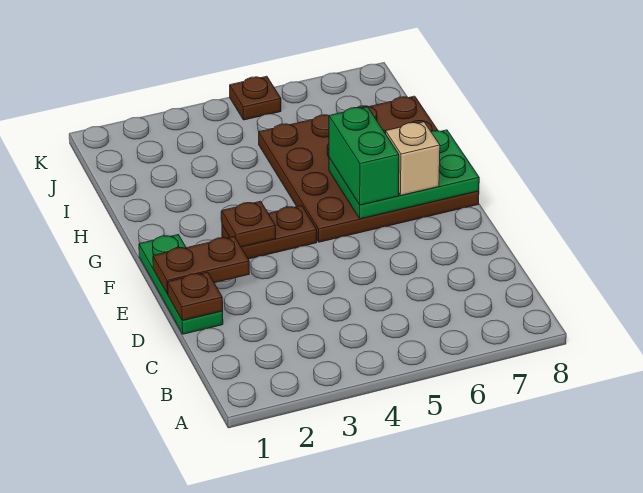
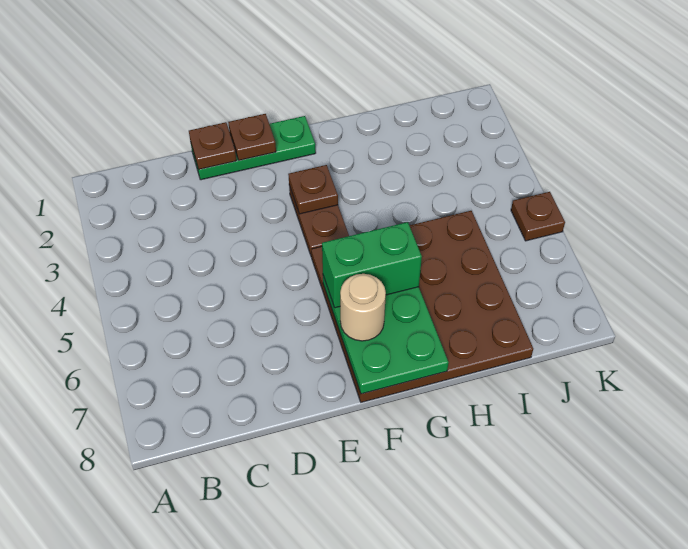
brown plate E1:E2 level 2 -> brown plate E1 level 2
tan brick F7 level 3 -> tan round brick F7 level 3

